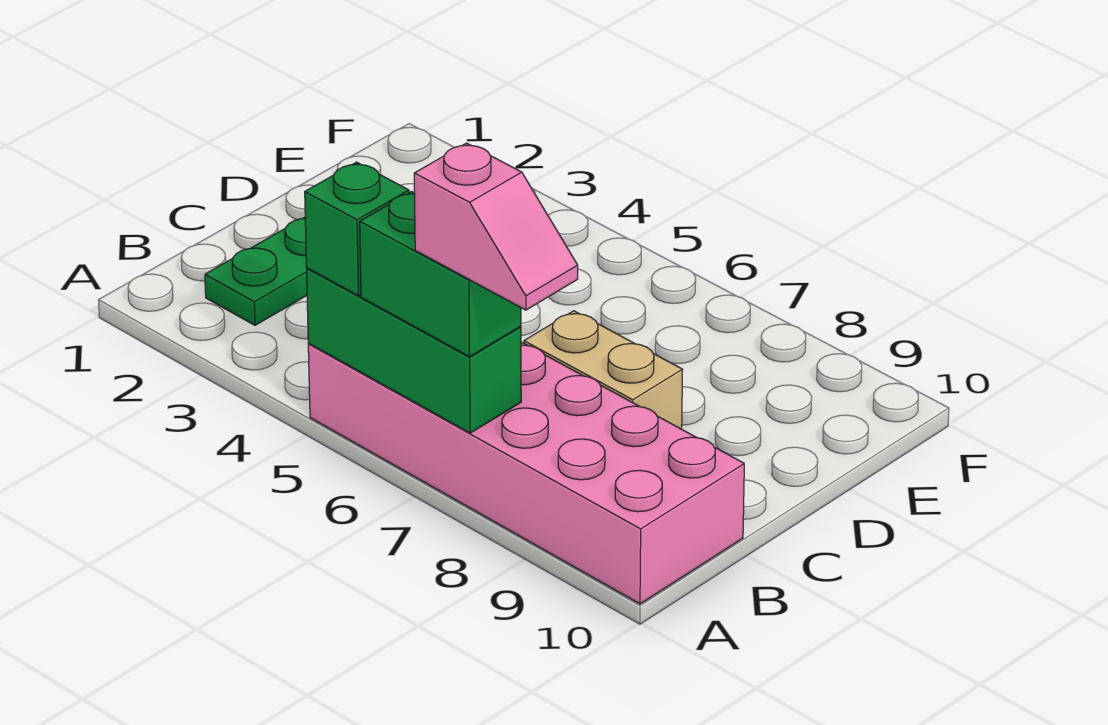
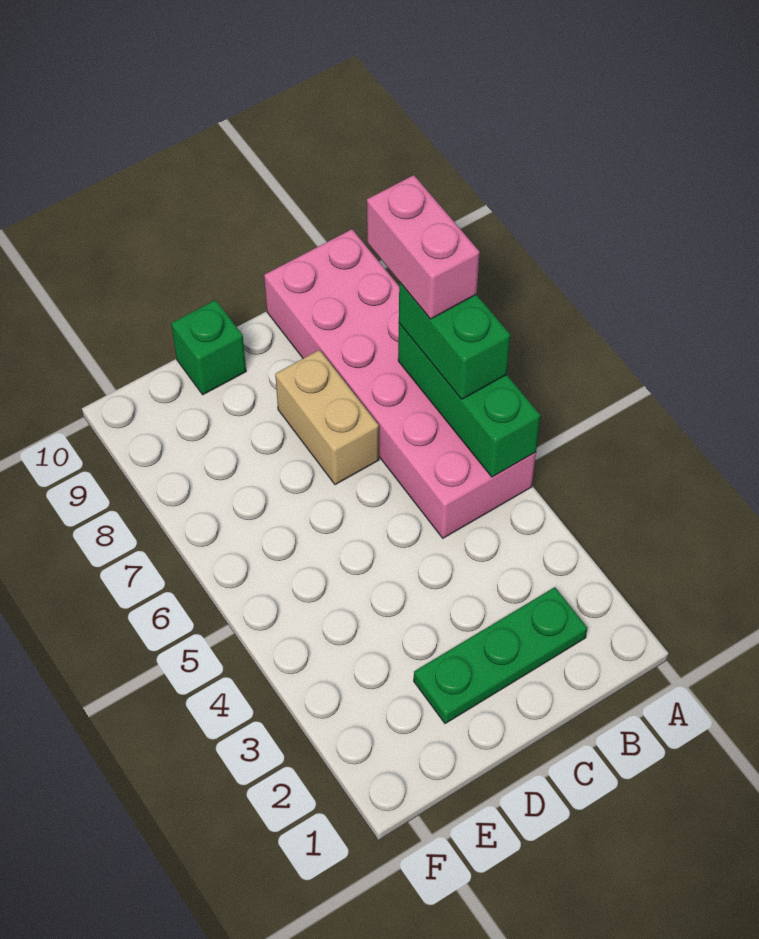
green brick A5 level 3 -> green brick D10 level 1
pink slope A7:A8 level 4 top 7 -> pink brick A7:A8 level 4

